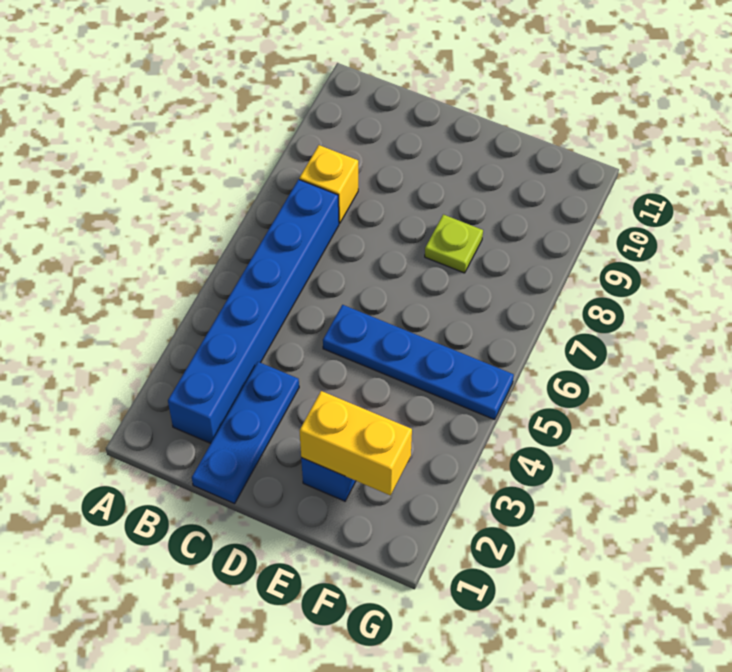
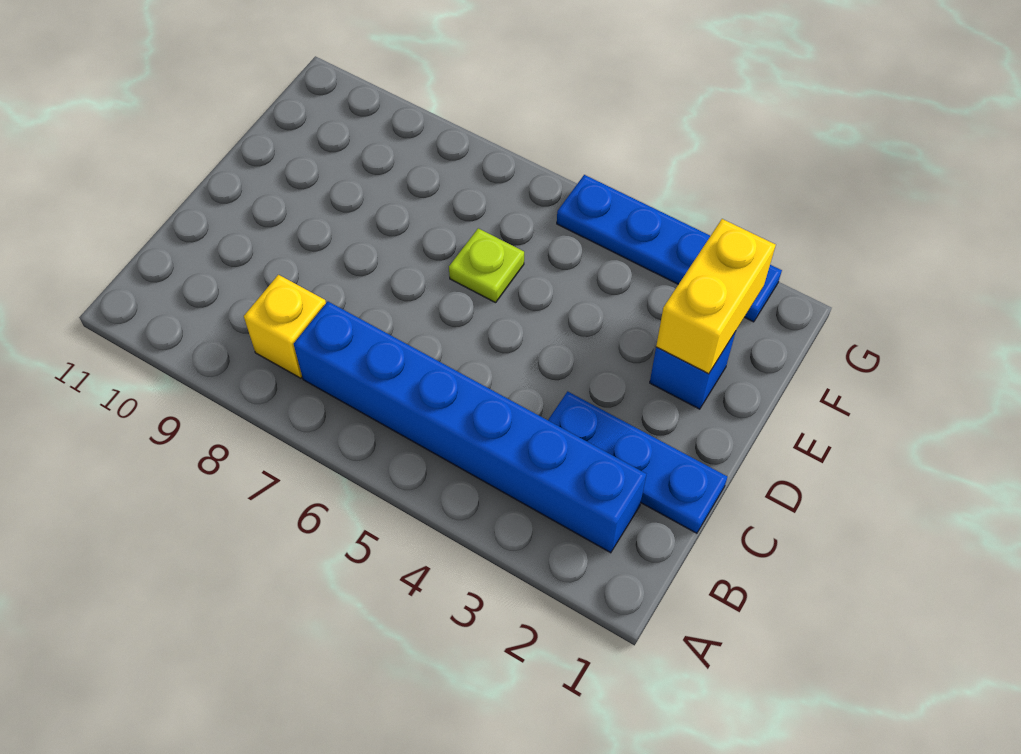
blue plate D5:G5 level 1 -> blue plate G2:G5 level 1
lime plate E8 level 1 -> lime plate E6 level 1

